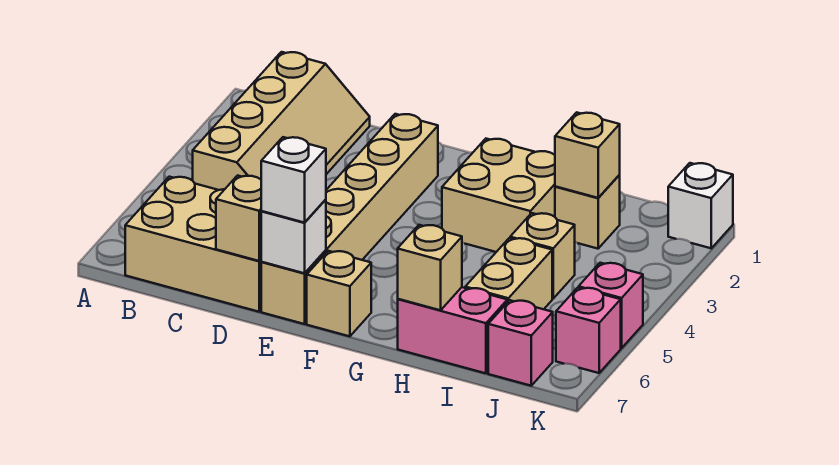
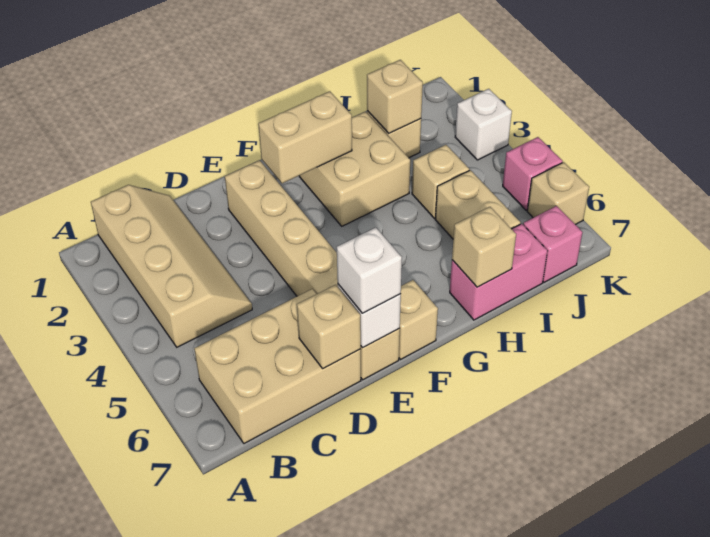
none -> tan brick F2:G2 level 2
white brick K1 level 1 -> white brick K3 level 1
pink brick K6 level 1 -> tan brick K6 level 1

